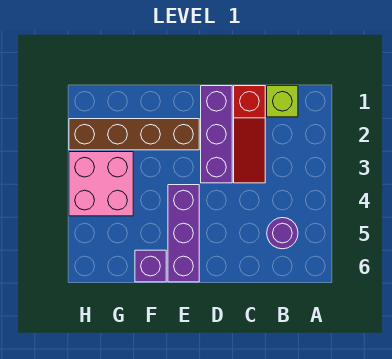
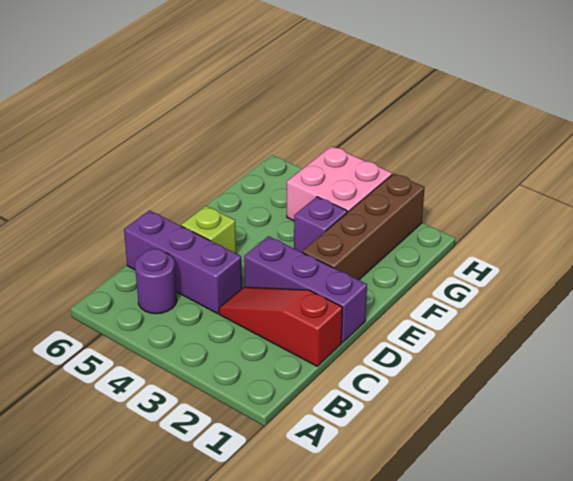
lime brick B1 level 1 -> lime brick D5 level 1
purple brick E4:E6 level 1 -> purple brick C4:C6 level 1
purple brick F6 level 1 -> purple brick F3 level 1

